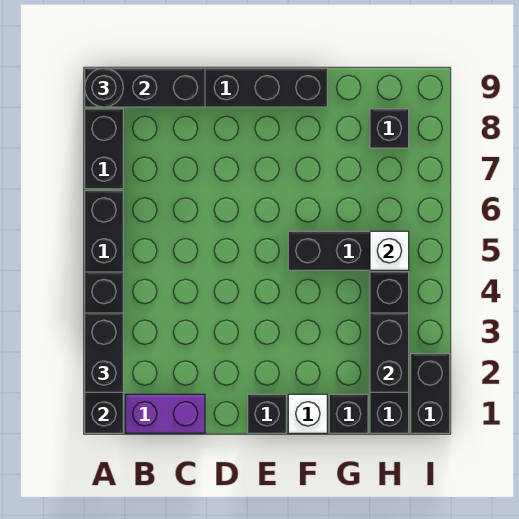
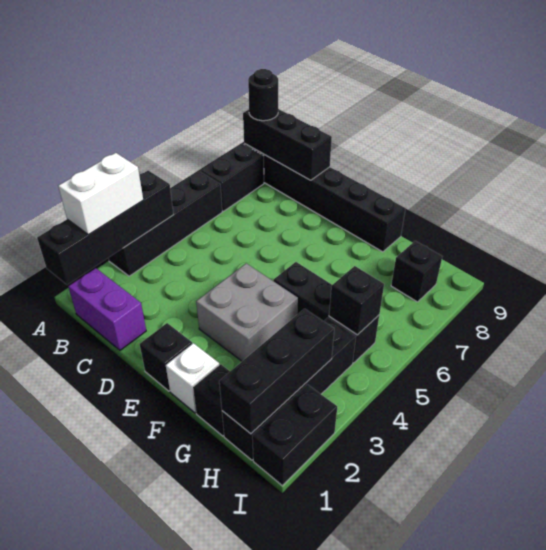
black brick A2:A3 level 3 -> white brick A2:A3 level 3
none -> grey brick E3:F4 level 1
black brick H2:H3 level 2 -> black brick H1:H3 level 2
white brick H5 level 2 -> black brick H5 level 2

